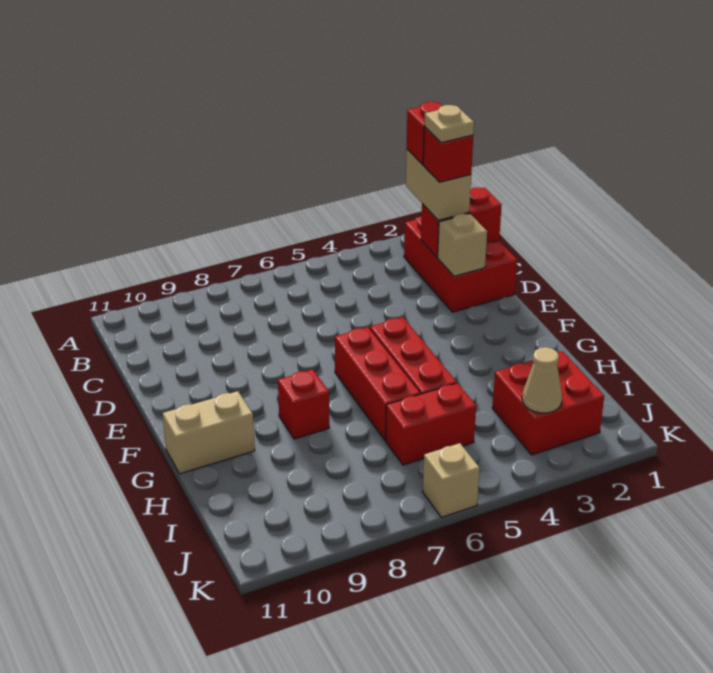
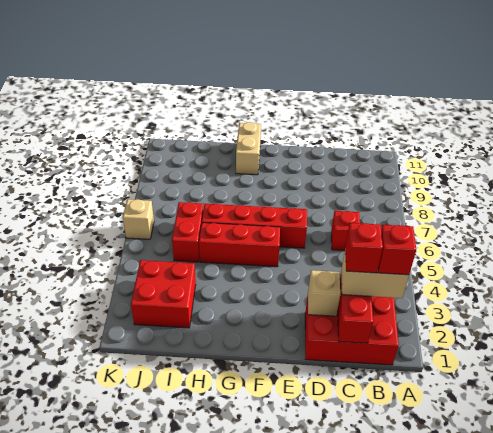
tan plate C2 level 5 -> none
red brick F6:H6 level 1 -> red brick E6:H6 level 1
red brick G8 level 1 -> red brick C6 level 1
tan cone J3 level 2 -> none

